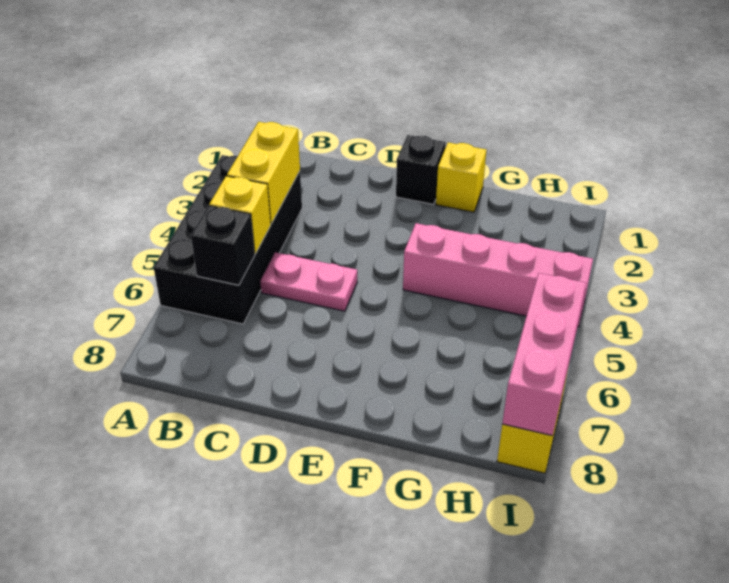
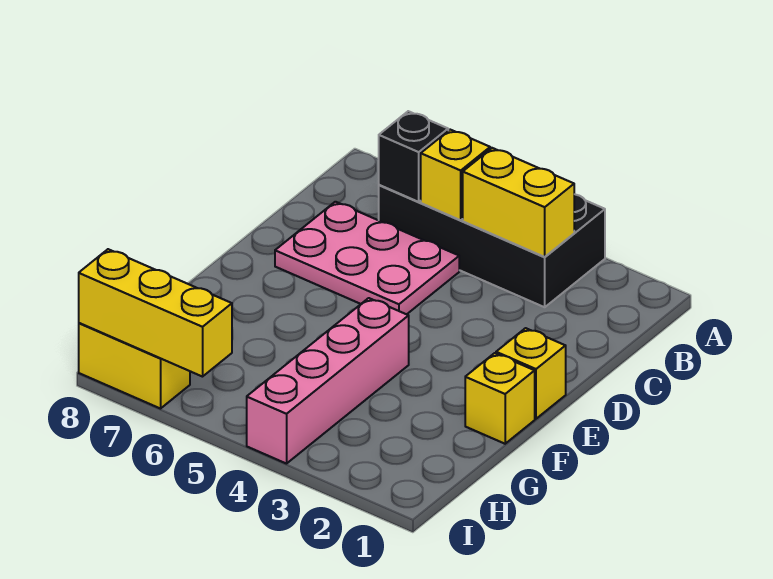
pink plate C5:D5 level 1 -> pink plate C5:D7 level 1
black brick E1 level 1 -> yellow brick E1 level 1
pink brick I6:I8 level 2 -> yellow brick I6:I8 level 2

